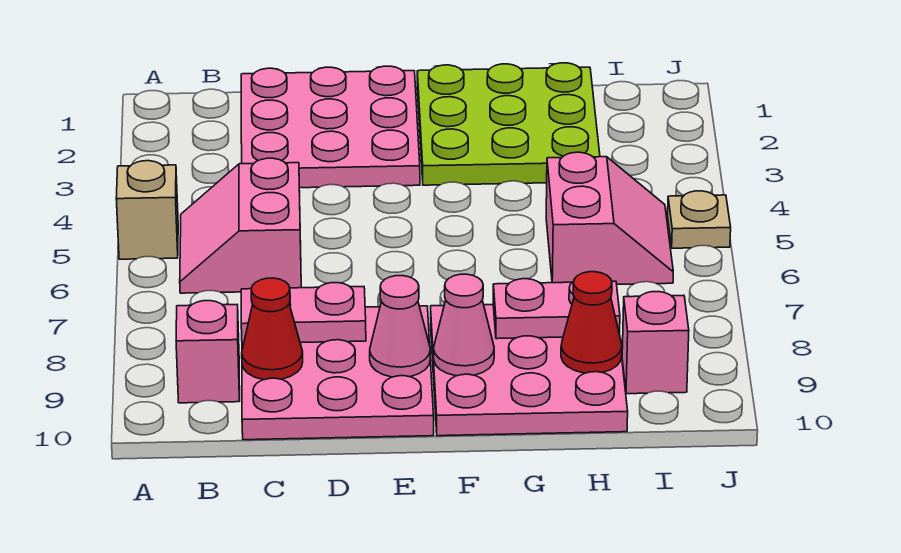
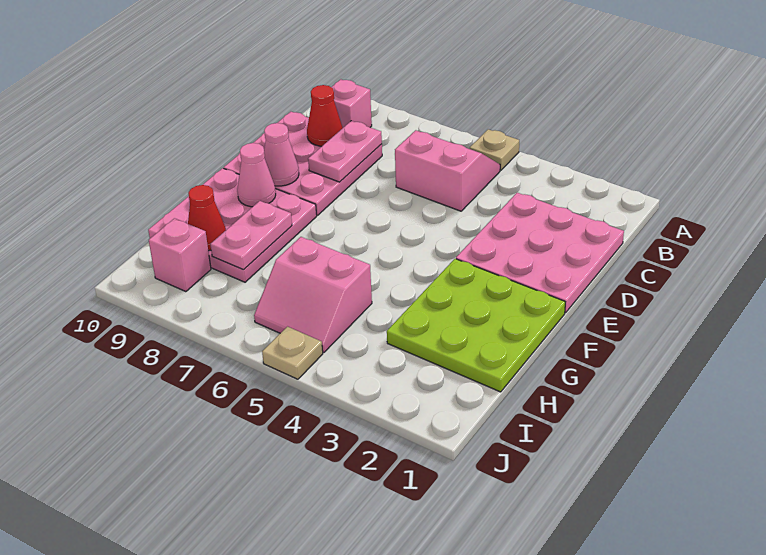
tan brick A5 level 1 -> tan plate A5 level 1

